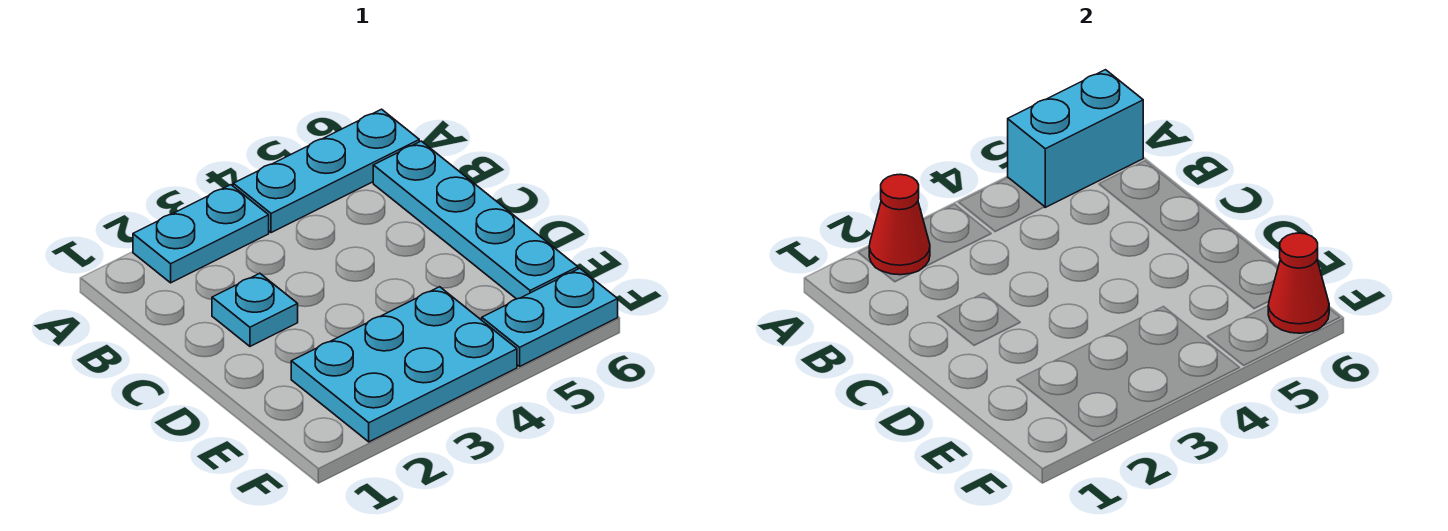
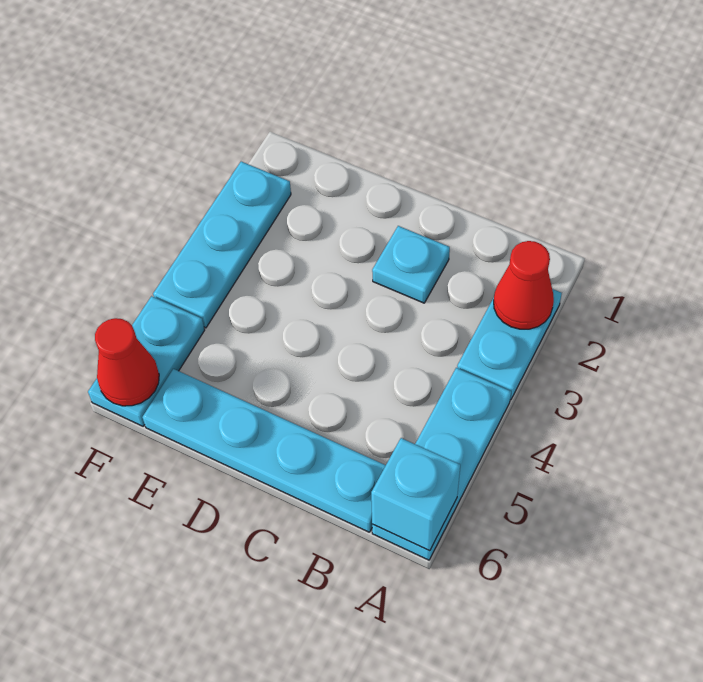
cyan brick A5:A6 level 2 -> cyan brick A6 level 2
cyan plate E2:F4 level 1 -> cyan plate F2:F4 level 1

